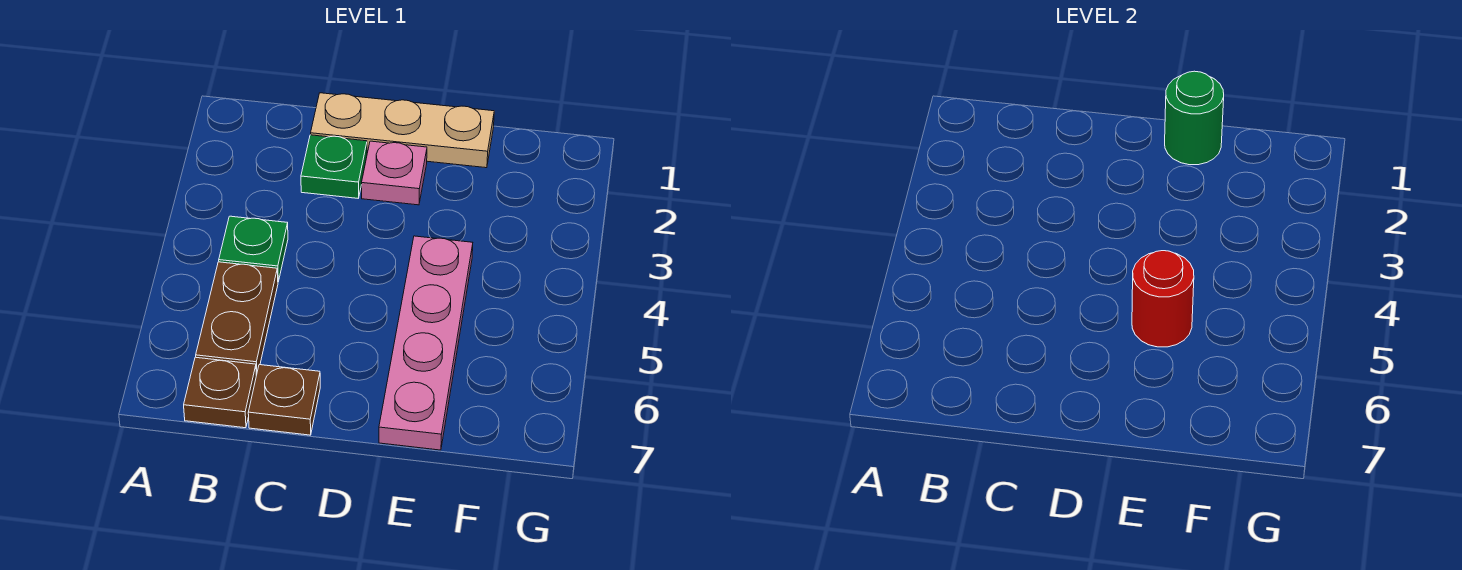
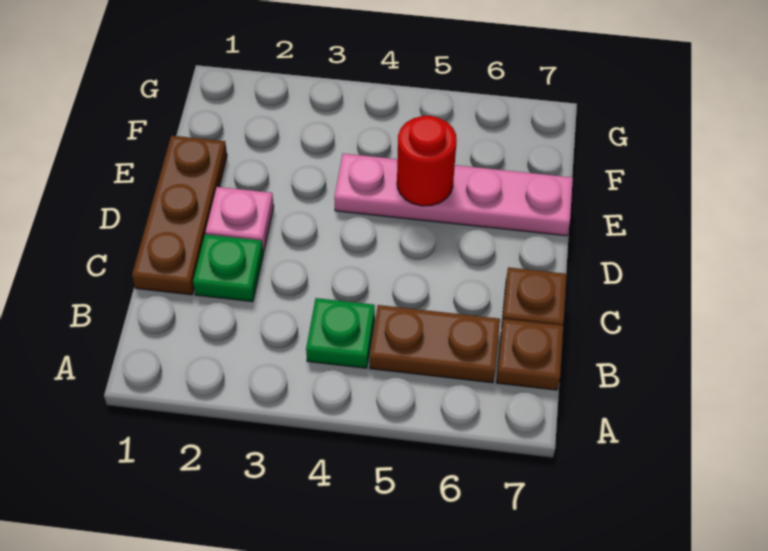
tan plate C1:E1 level 1 -> brown plate C1:E1 level 1
green round brick E1 level 2 -> none

